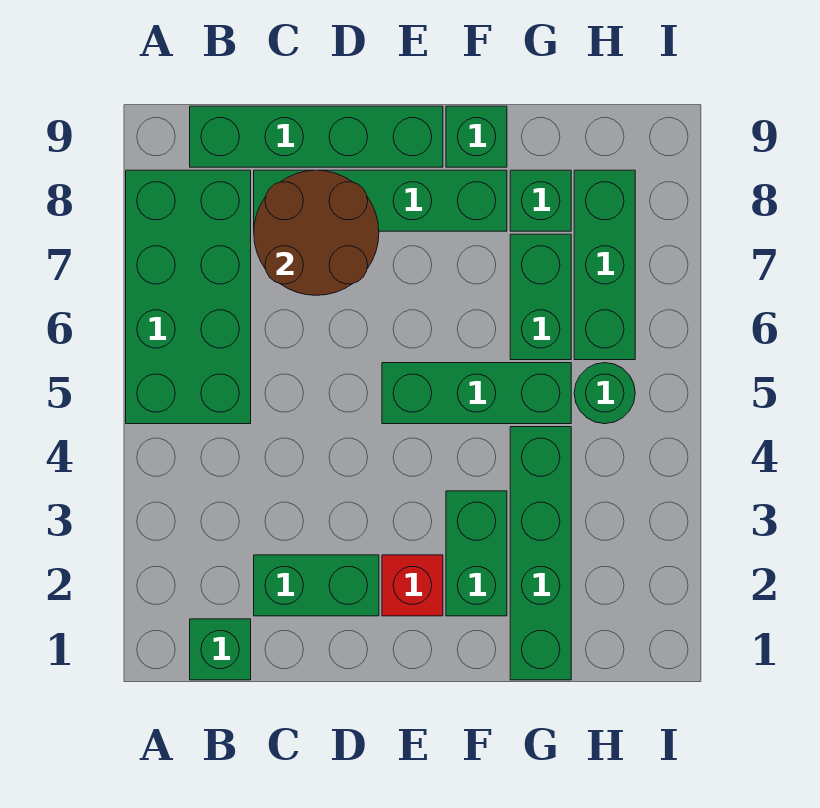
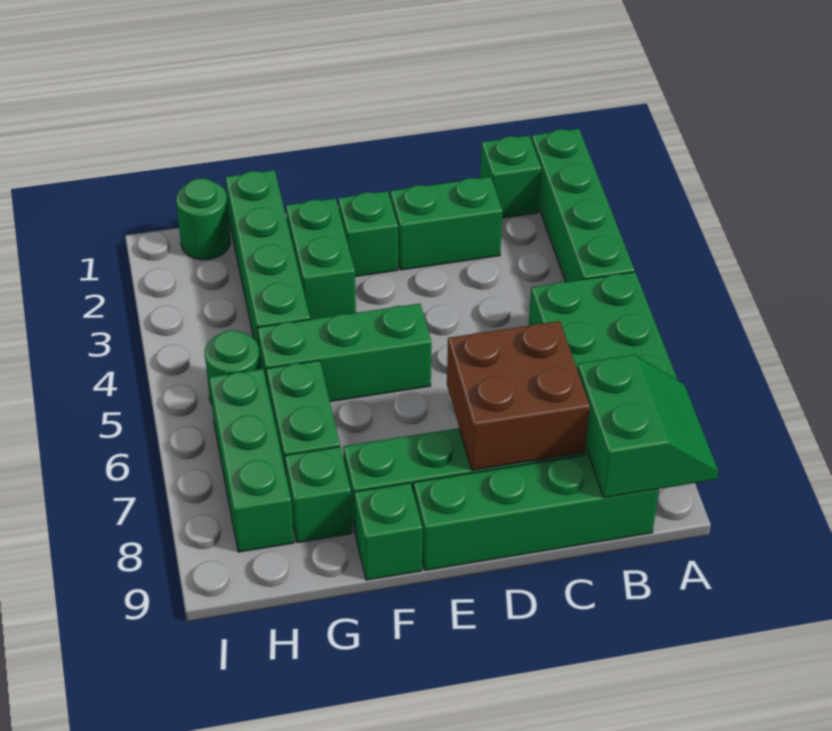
none -> green brick A1:A4 level 1
none -> green slope A8:B9 level 2 top B
brown round brick C7:D8 level 2 -> brown brick C7:D8 level 2
red brick E2 level 1 -> green brick E2 level 1
none -> green round brick H1 level 1

